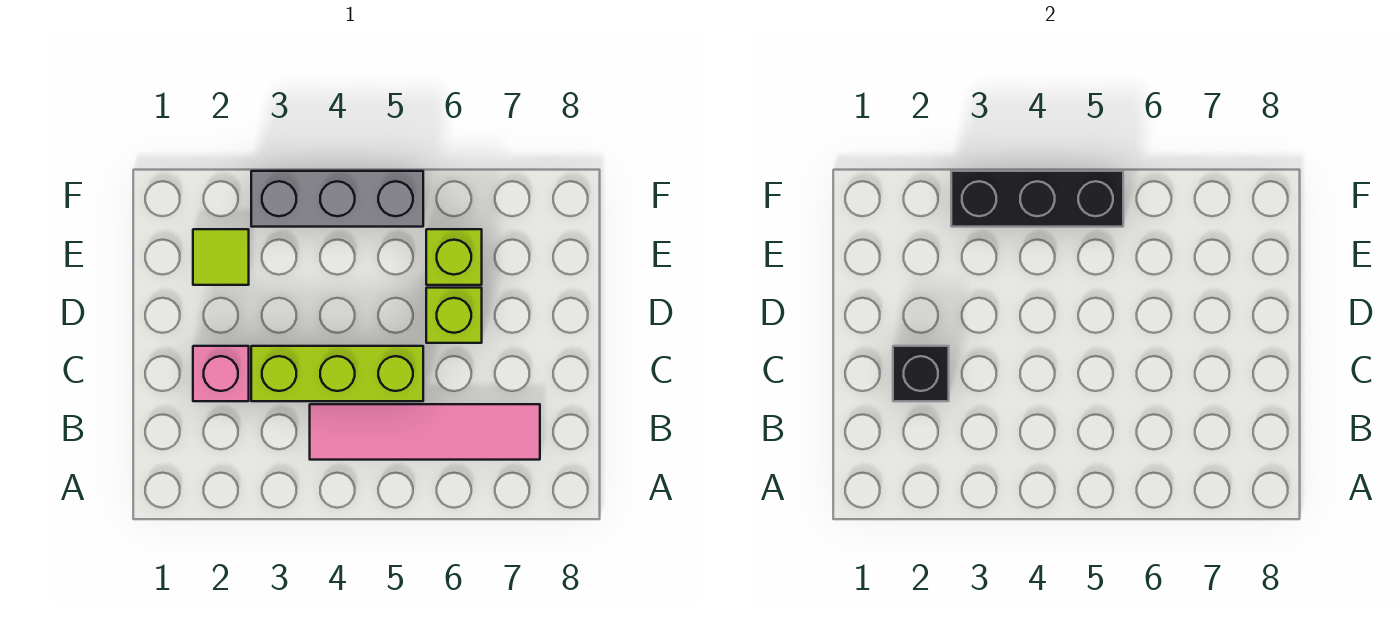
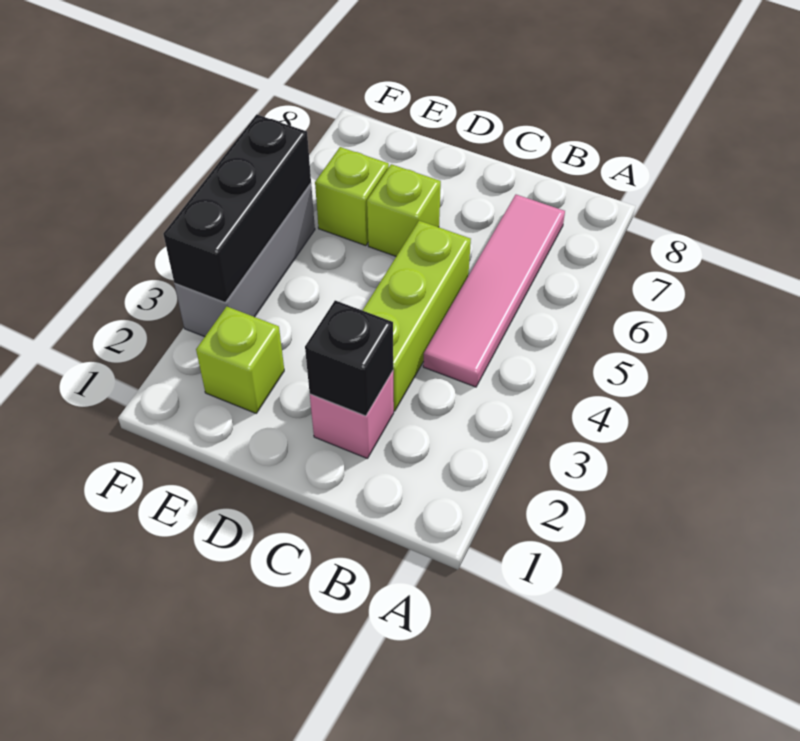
lime tile E2 level 1 -> lime brick E2 level 1

